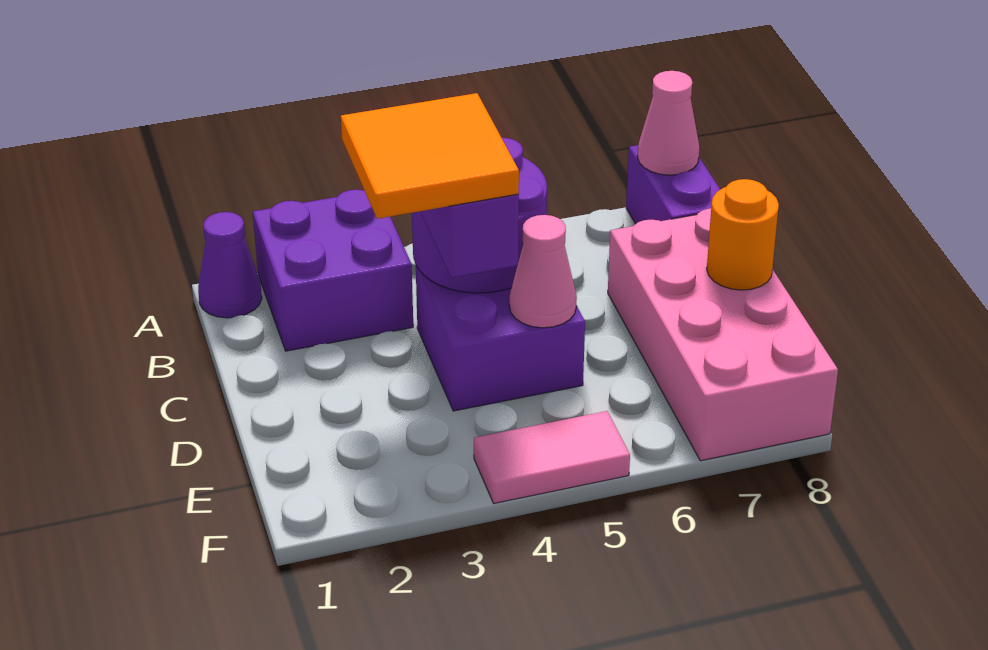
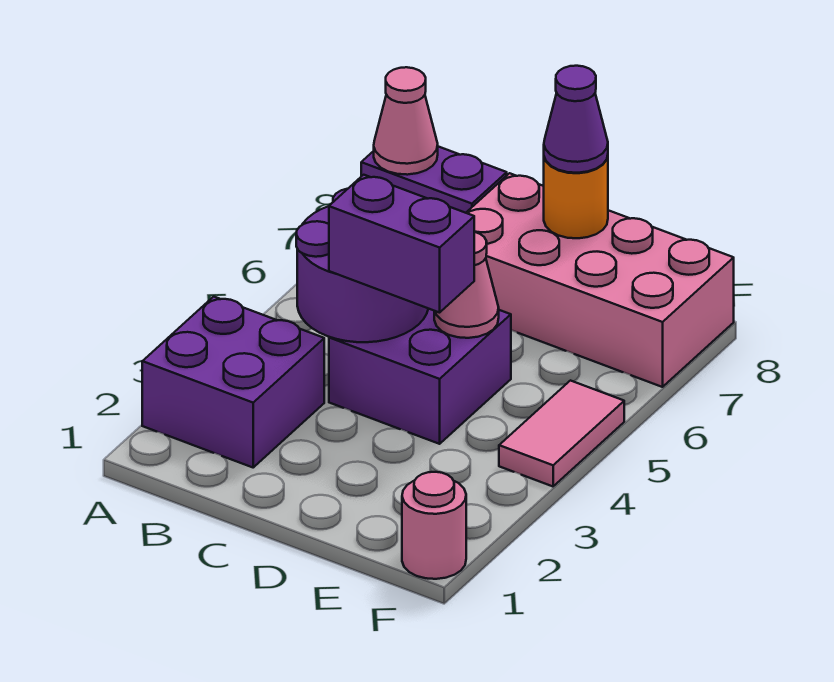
purple cone A1 level 1 -> purple cone D8 level 3
orange tile C3:D4 level 4 -> none
none -> pink round brick F1 level 1

